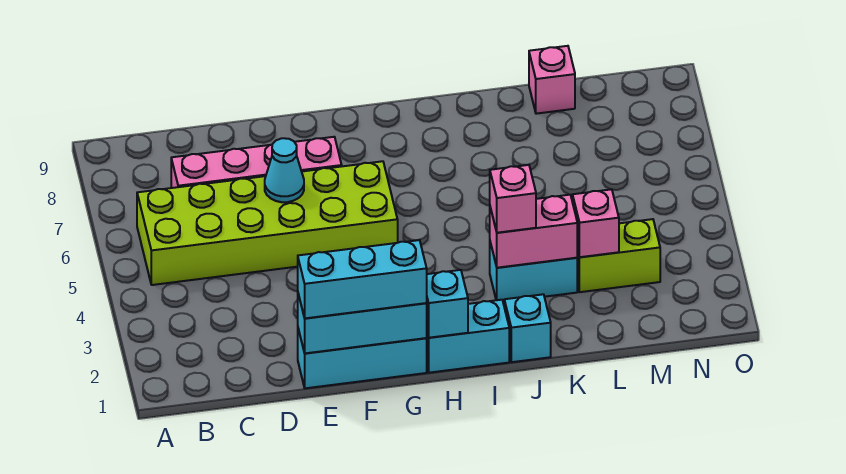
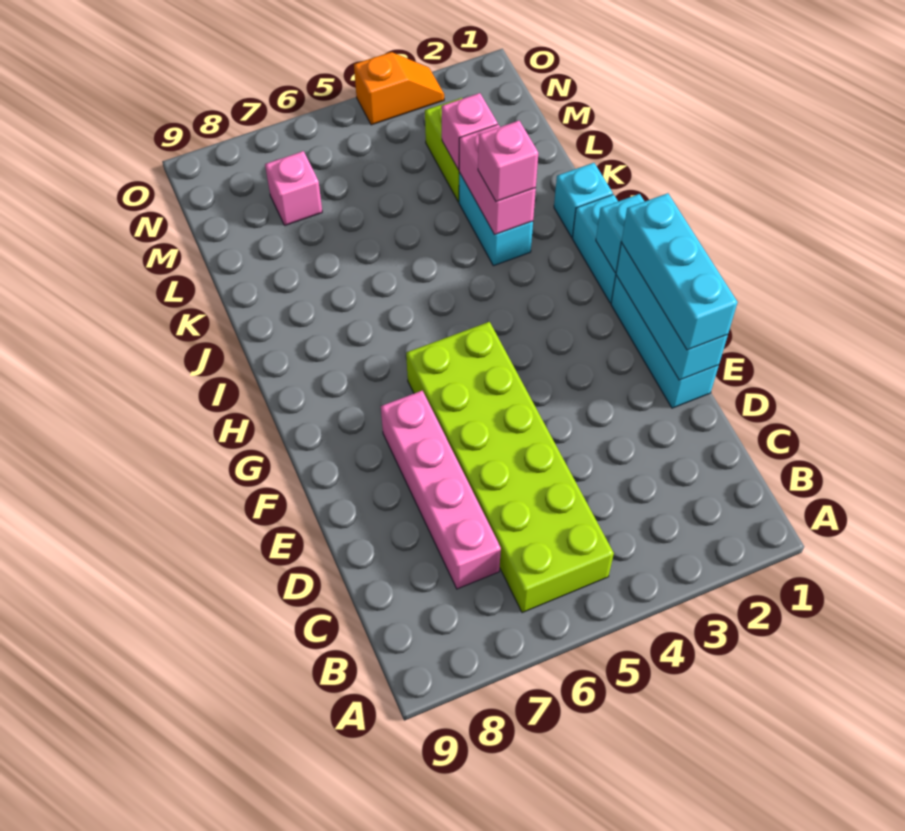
cyan cone E6 level 2 -> none
pink brick L9 level 1 -> pink brick M7 level 1
none -> orange slope O3:O4 level 1 top 4

